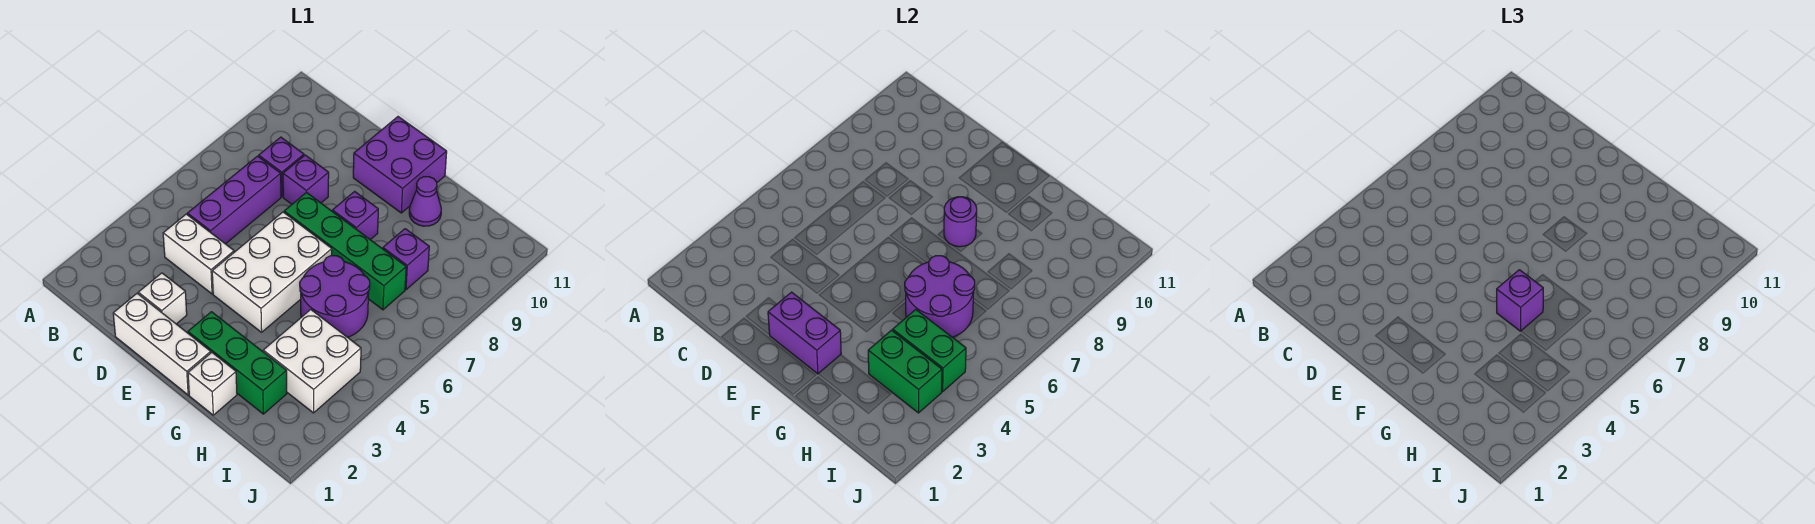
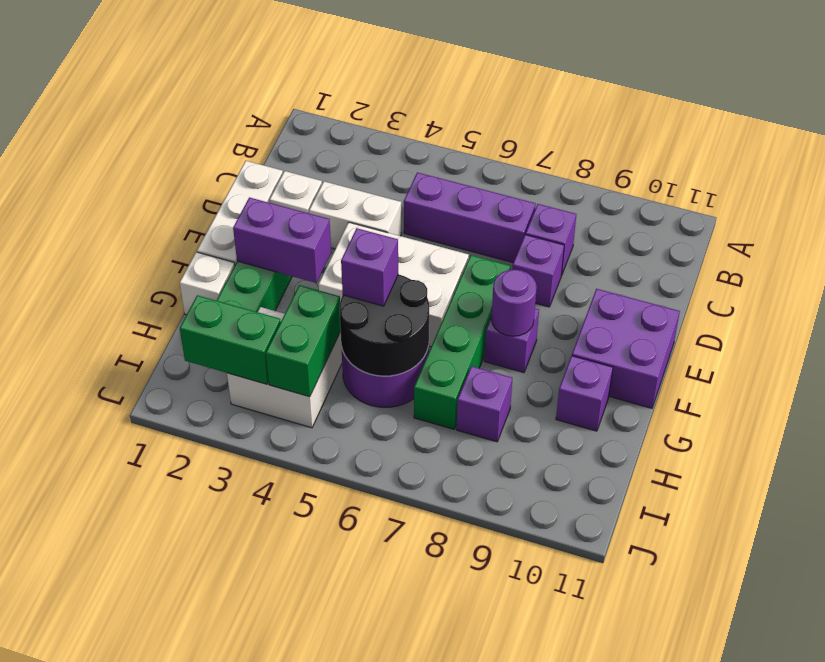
white brick C4:D4 level 1 -> white brick D3:D4 level 1
purple brick E2:F2 level 2 -> purple brick F2:F3 level 2
purple round brick G5:H6 level 2 -> black round brick G5:H6 level 2
purple cone G10 level 1 -> purple brick G10 level 1
green brick H3:I3 level 2 -> green brick I2:I3 level 2

